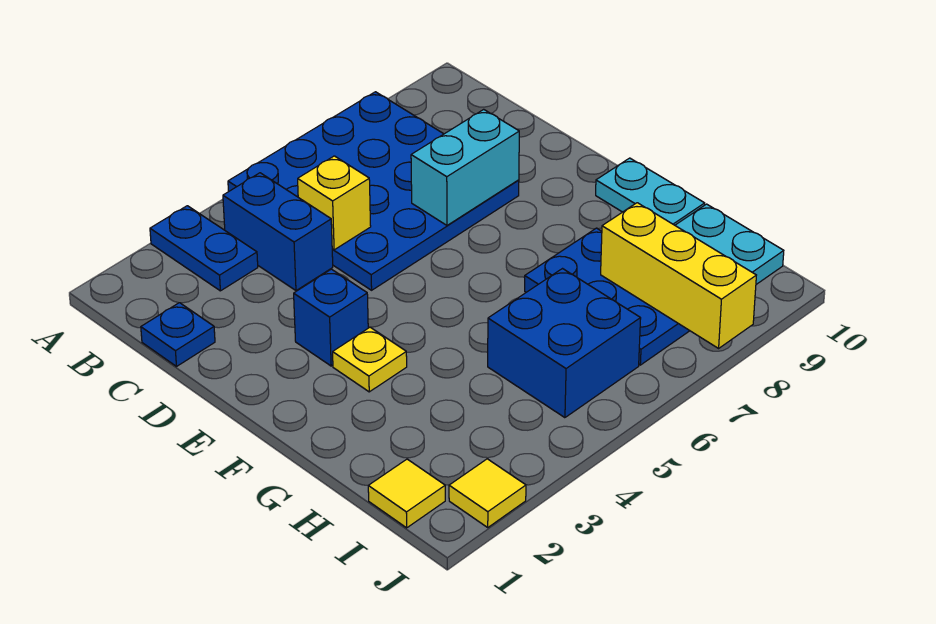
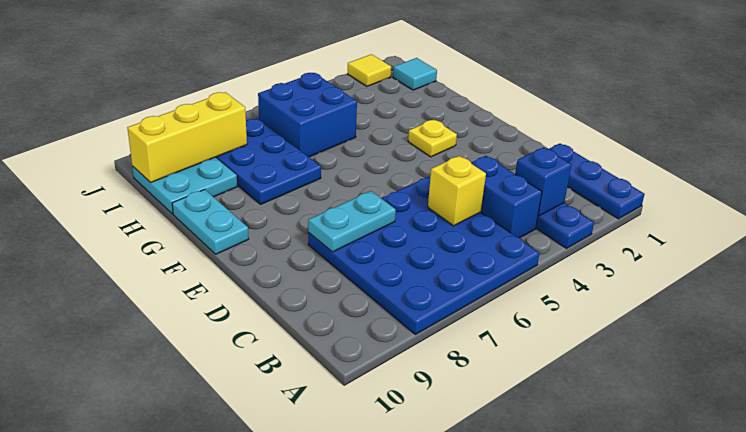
blue plate C1 level 1 -> blue plate A1:C1 level 1
cyan brick D7:D8 level 2 -> cyan plate D7:D8 level 2
blue brick E3 level 1 -> blue brick B3 level 2
yellow brick H8:J8 level 2 -> yellow brick I8:I10 level 2
yellow tile I1 level 1 -> cyan tile I1 level 1

